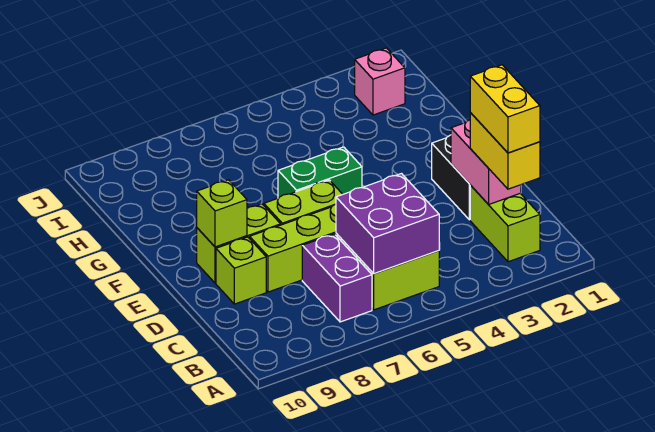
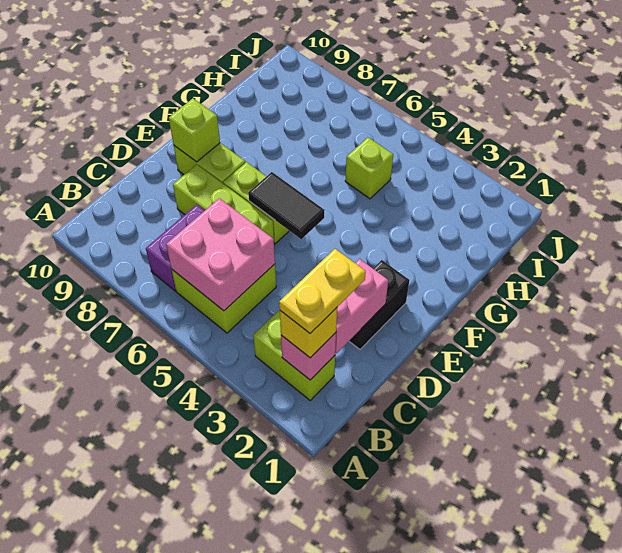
lime brick B2:C2 level 1 -> lime brick B2:B3 level 1
yellow brick B2:C2 level 3 -> yellow brick B2 level 3
yellow brick B2:C2 level 4 -> yellow plate B2:C2 level 4
purple brick B5:C6 level 2 -> pink brick B5:C6 level 2
lime brick D9 level 1 -> lime brick H5 level 1
none -> black tile E5:E6 level 2
green brick F5:F6 level 1 -> none
pink brick I2 level 1 -> pink brick B2 level 2

